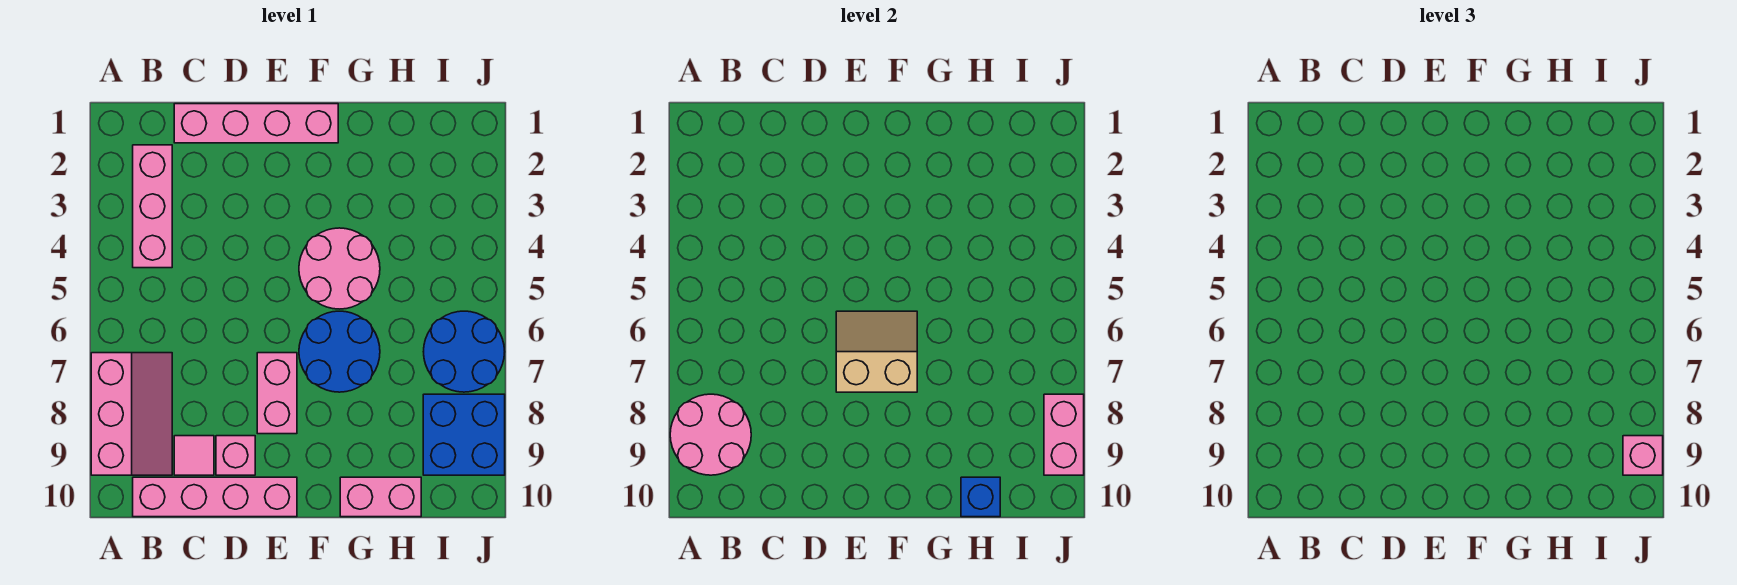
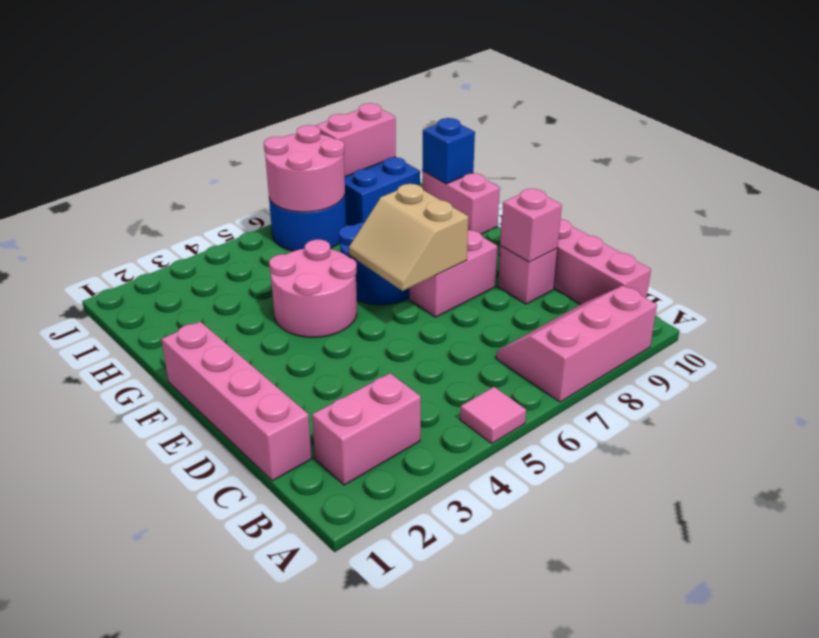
pink round brick A8:B9 level 2 -> pink round brick I6:J7 level 2
pink brick B2:B4 level 1 -> pink brick B2:B3 level 1
pink tile C9 level 1 -> pink tile A5 level 1
pink brick J9 level 3 -> pink brick D9 level 2

